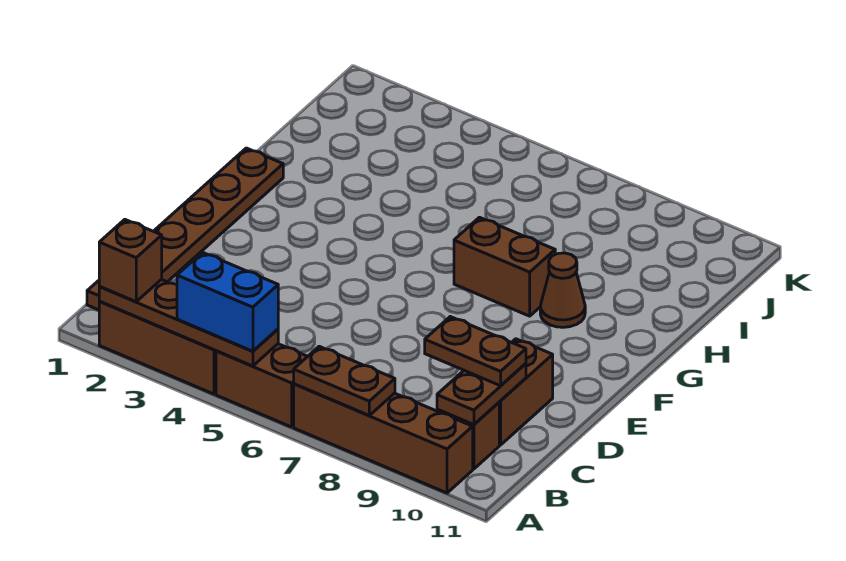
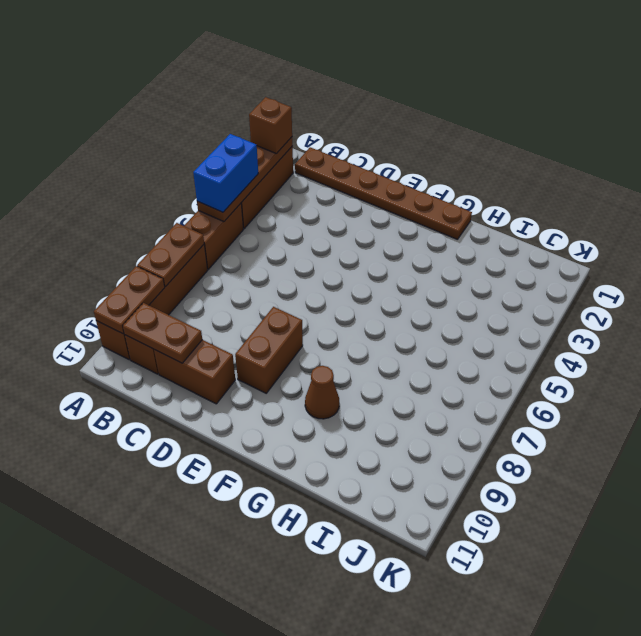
brown plate C9:C10 level 3 -> brown plate A9:A10 level 2
brown brick G7:G8 level 1 -> brown brick E8:E9 level 1

